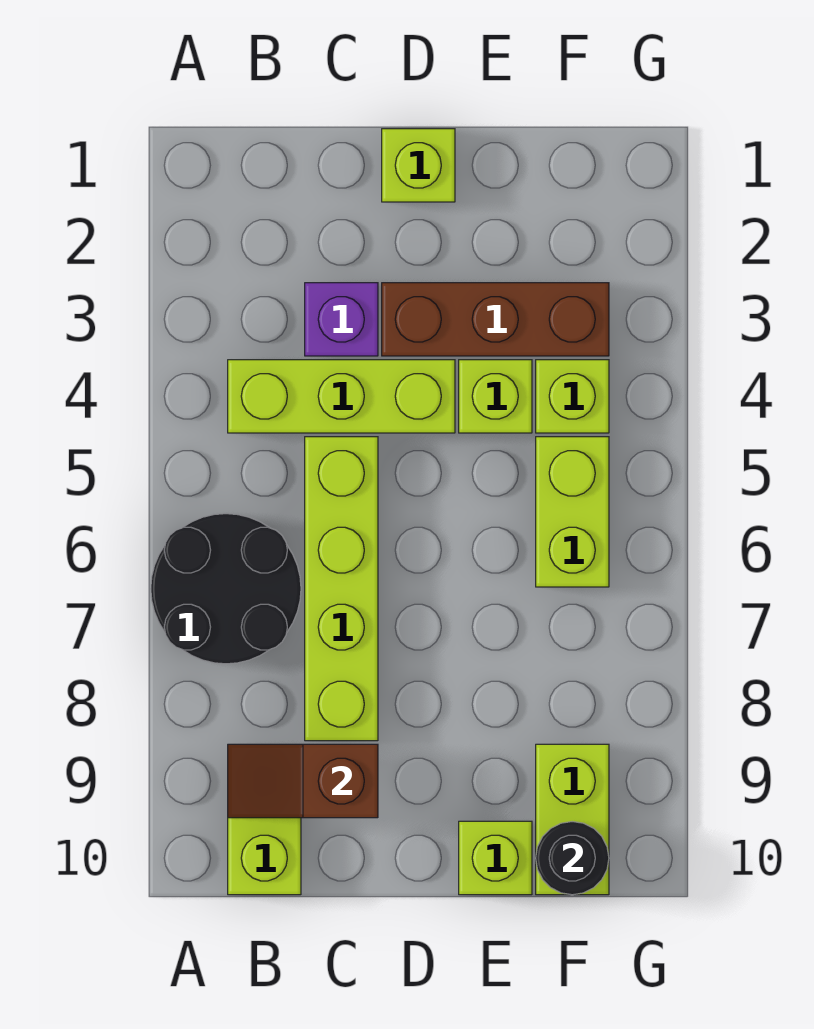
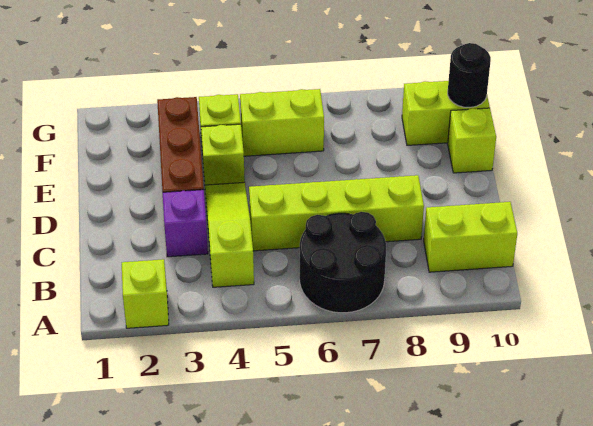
lime brick B4:D4 level 1 -> lime slope B4:D4 level 1 top B
brown slope B9:C9 level 2 top C -> none
lime brick D1 level 1 -> lime brick A2 level 1

